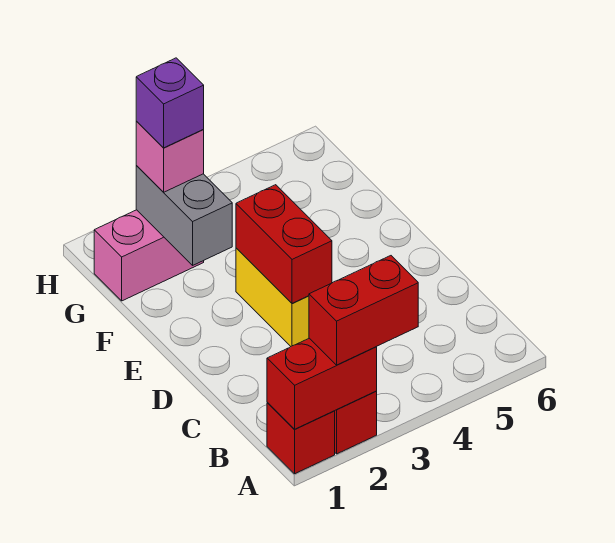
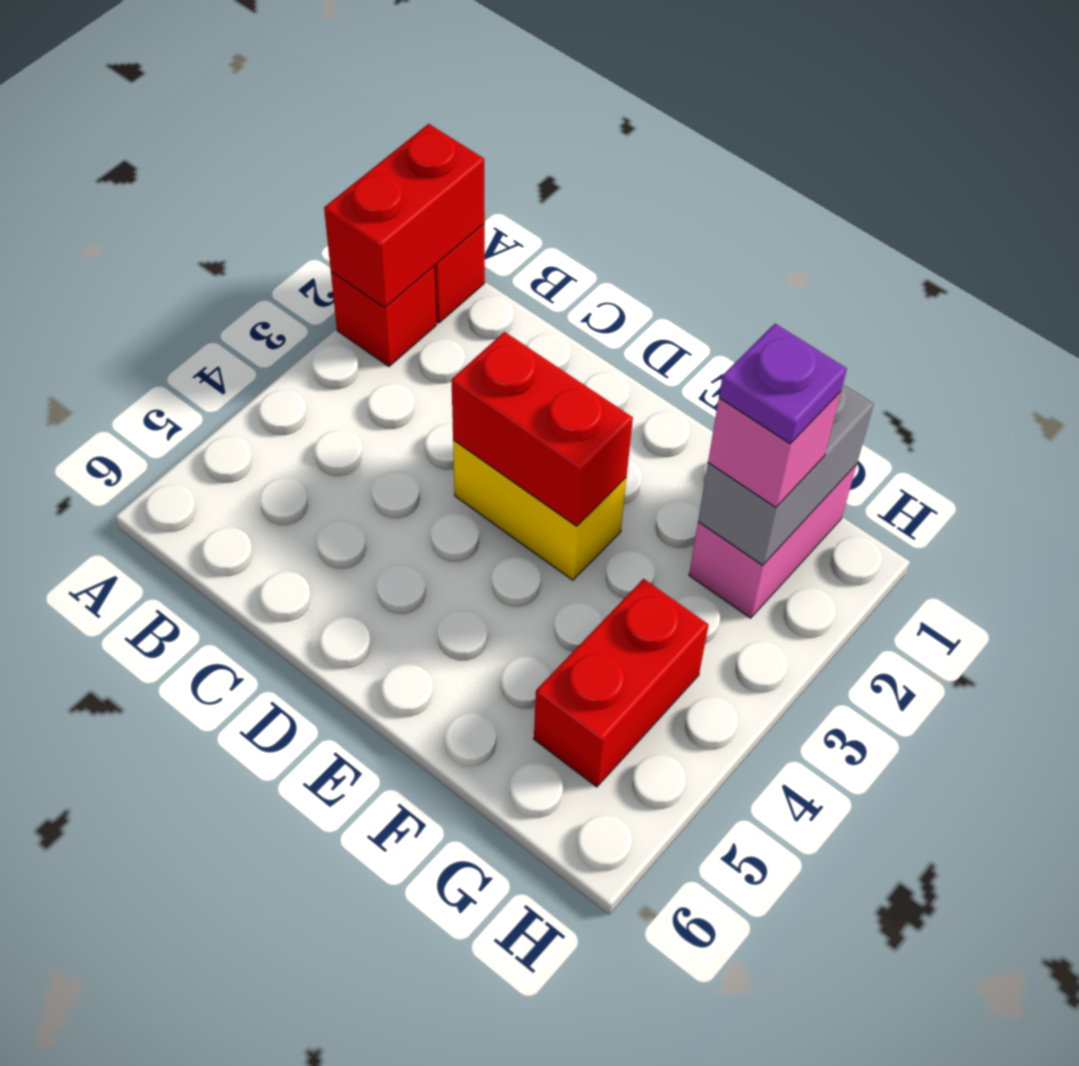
red brick A2:A3 level 3 -> red brick G4:G5 level 1
grey brick F2:G2 level 2 -> grey brick G1:G2 level 2
purple brick G2 level 4 -> purple plate G2 level 4

